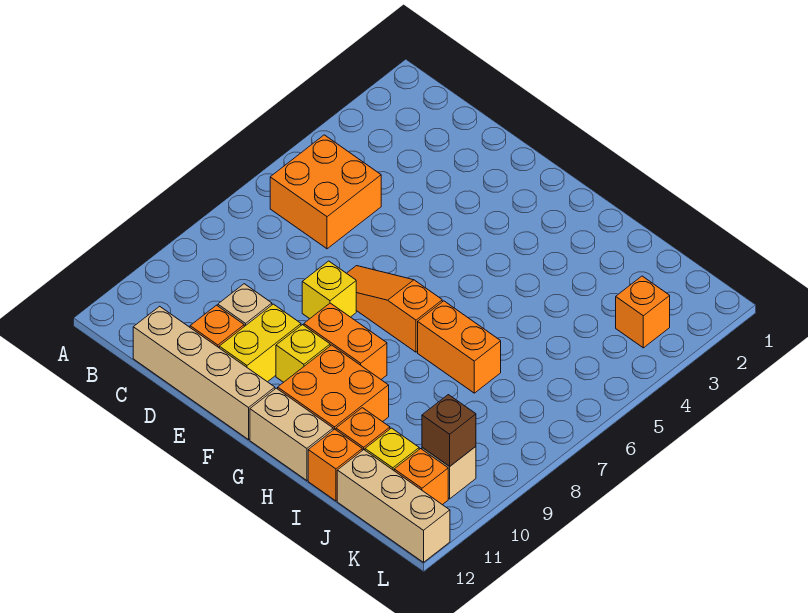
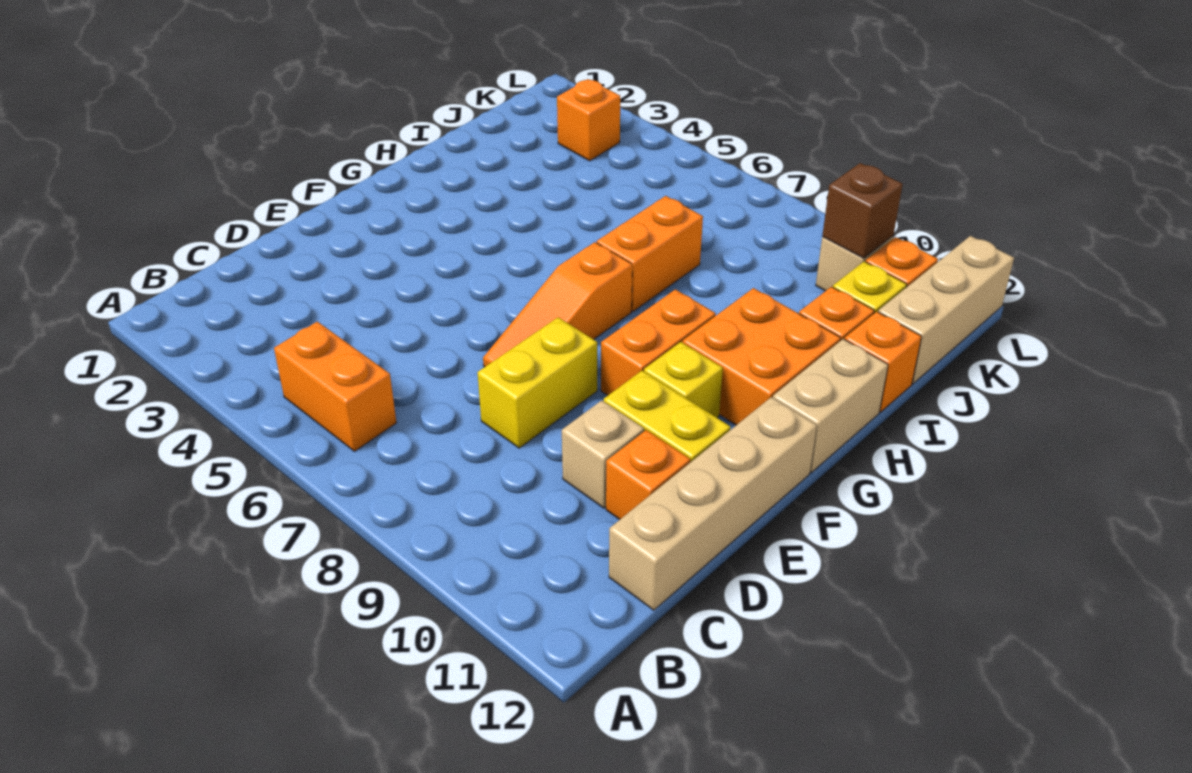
orange brick B5:C6 level 1 -> orange brick B5:B6 level 1
yellow brick E8 level 1 -> yellow brick D8:E8 level 1

